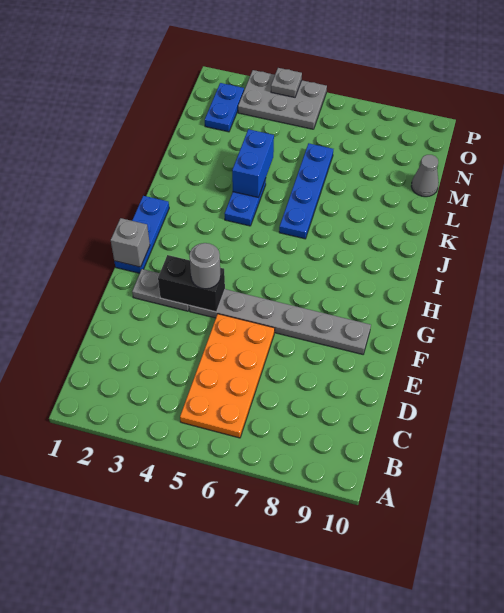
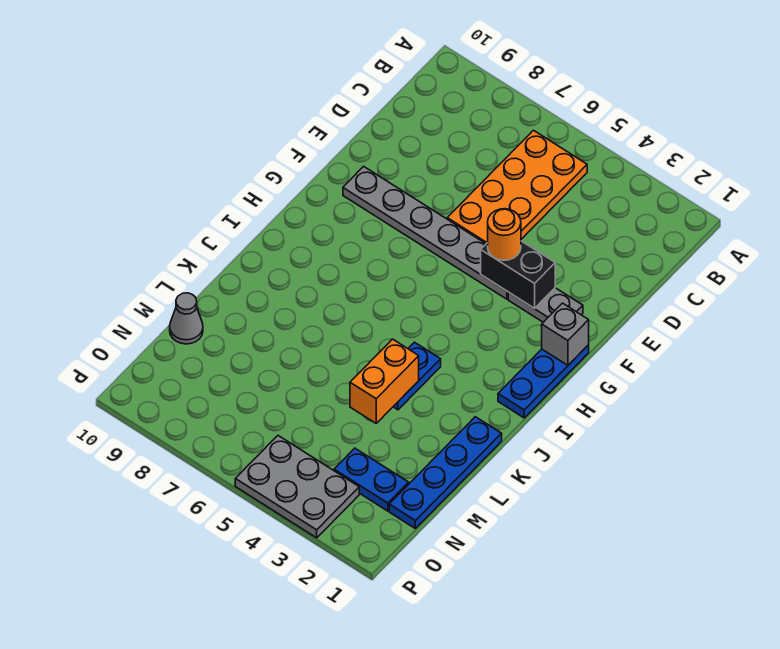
grey round brick F4 level 3 -> orange round brick F4 level 3
blue plate J6:M6 level 1 -> blue plate K1:N1 level 1
blue brick K4:L4 level 2 -> orange brick K4:L4 level 2
blue plate N2:O2 level 1 -> blue plate N2:N3 level 1
grey plate P4 level 2 -> none

